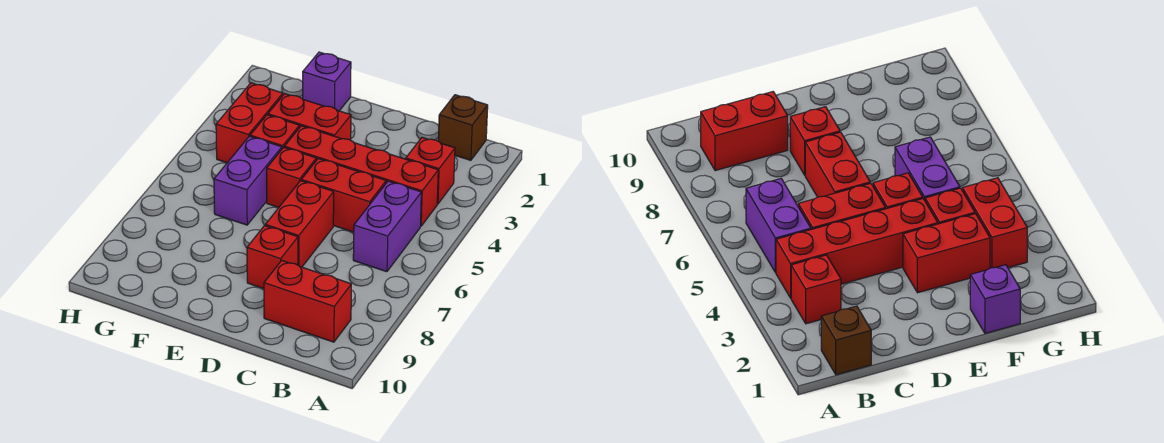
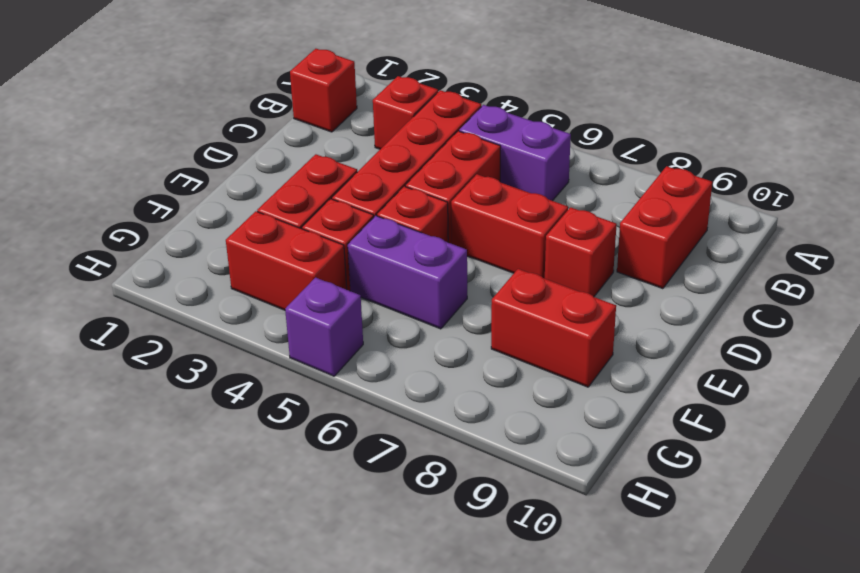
brown brick B1 level 1 -> red brick B1 level 1
purple brick F1 level 1 -> purple brick H5 level 1
none -> red brick F8:F9 level 1

